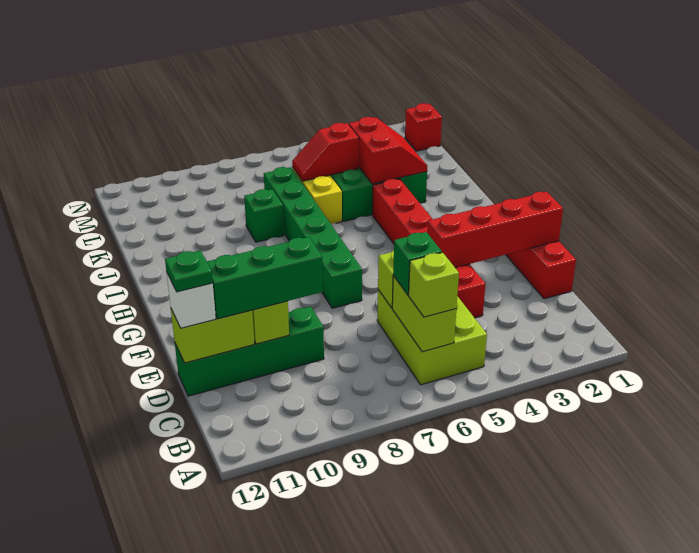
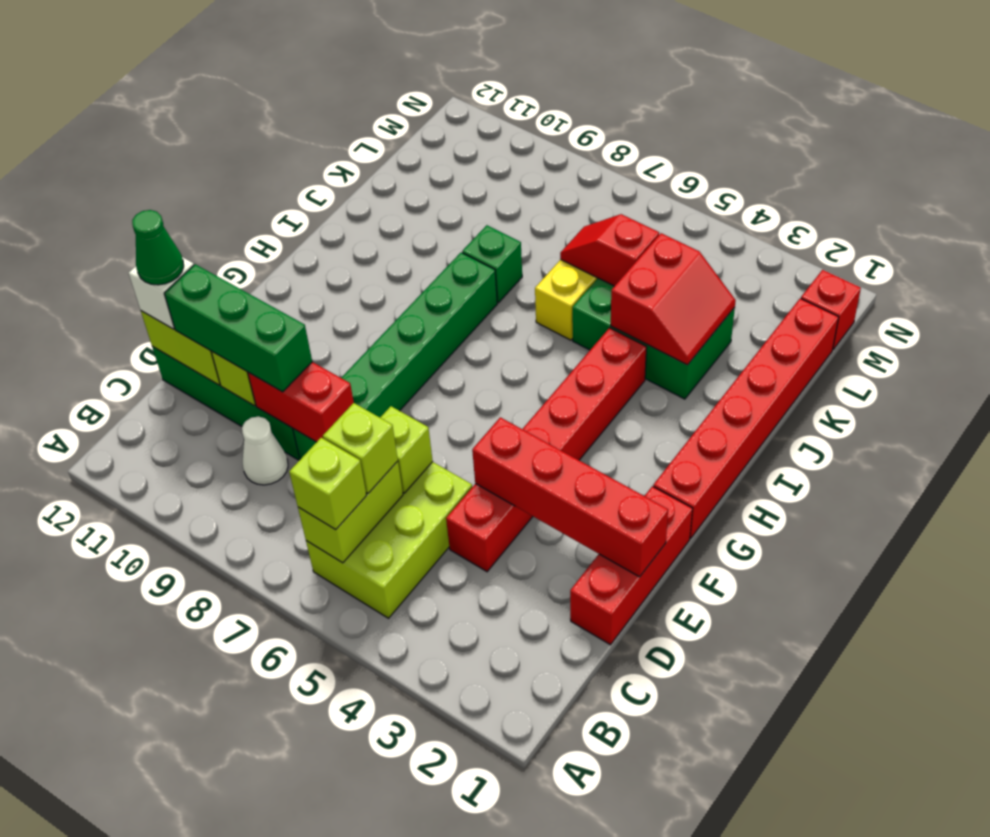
green brick C6 level 3 -> lime brick C6 level 3
none -> white cone C9 level 1
none -> red brick D8:D9 level 2
green plate D12 level 4 -> green cone D12 level 4
green brick F7:K7 level 1 -> green brick D8:I8 level 1
none -> red brick G1:L1 level 1

